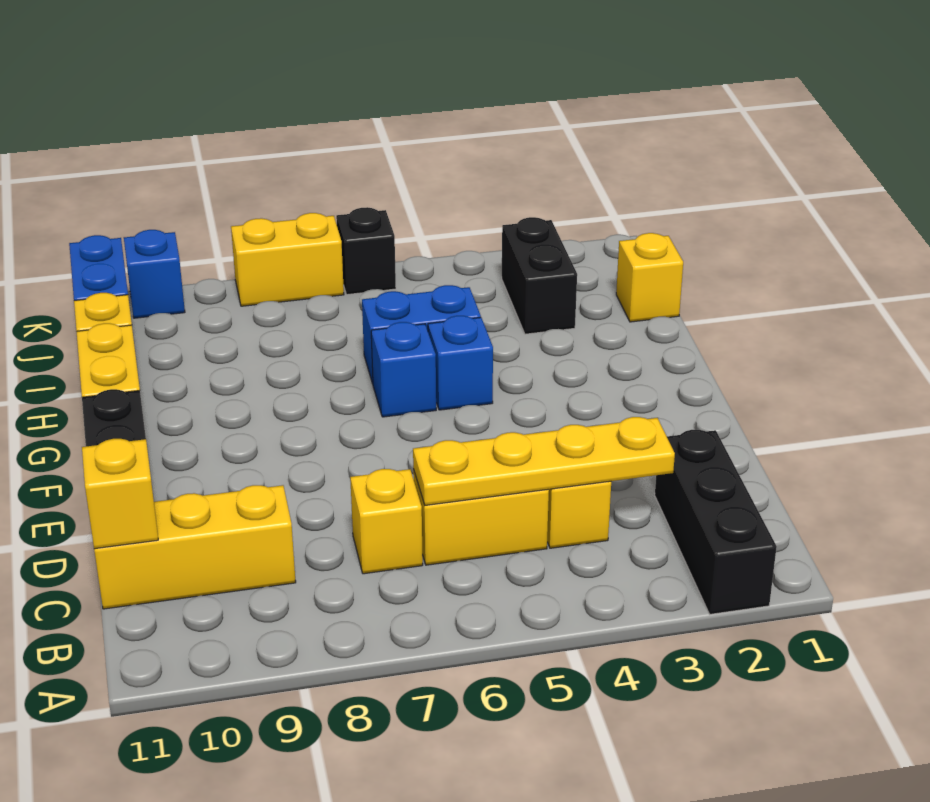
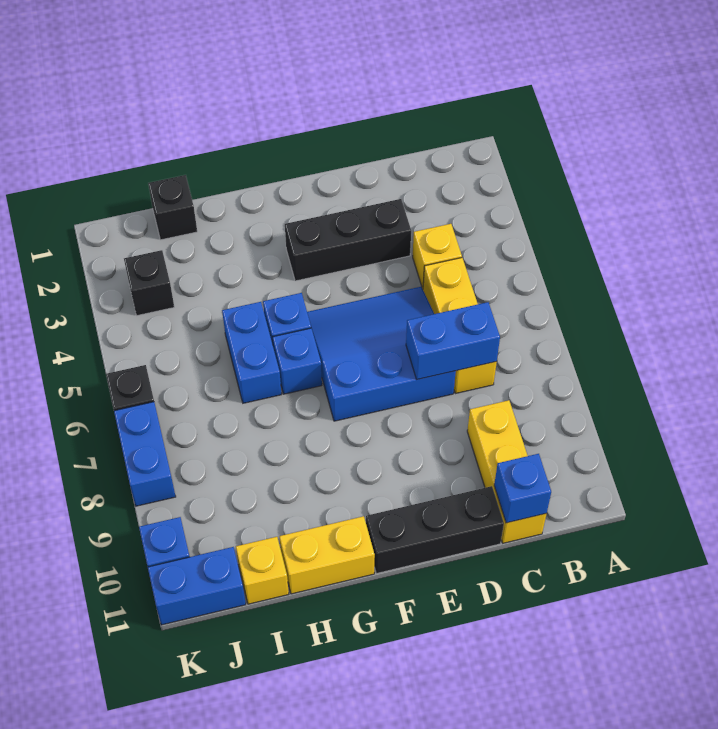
black brick A2:C2 level 1 -> black brick D3:F3 level 1
yellow plate C3:C6 level 2 -> none
none -> blue brick C7:D7 level 2
yellow brick C11 level 2 -> blue brick C11 level 2
none -> blue slope D5:F7 level 1 top 7
yellow brick I1 level 1 -> black brick I1 level 1
black brick I3:J3 level 1 -> black brick J3 level 1
yellow brick K7:K8 level 1 -> blue brick K7:K8 level 1

